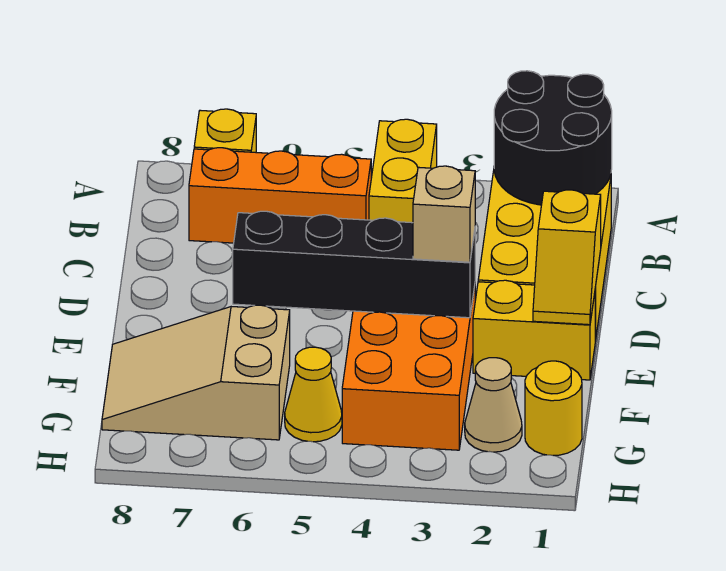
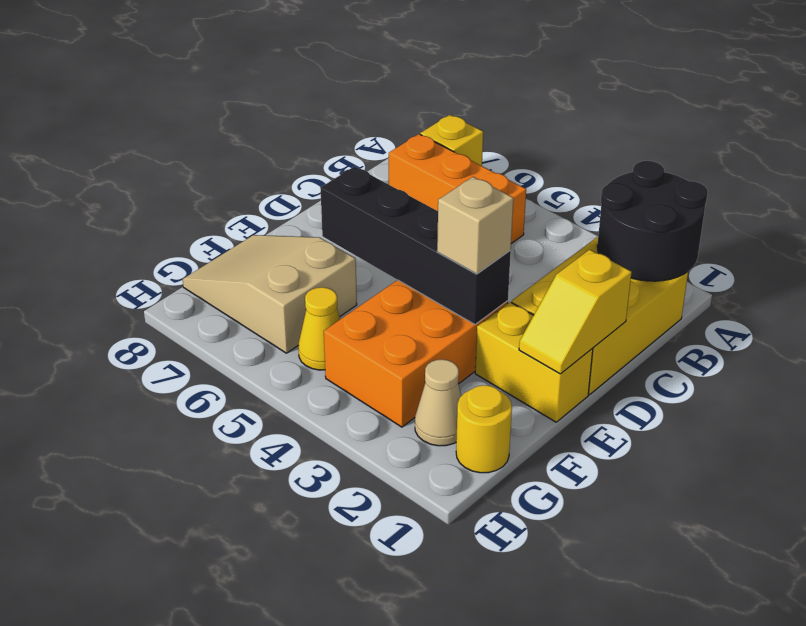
yellow brick A4:B4 level 1 -> none

